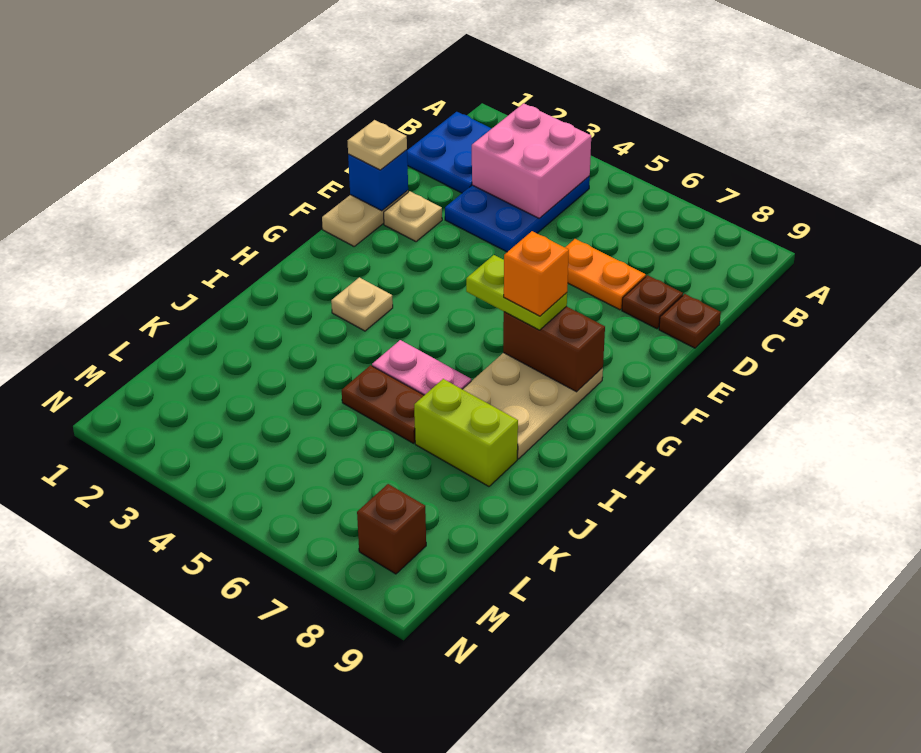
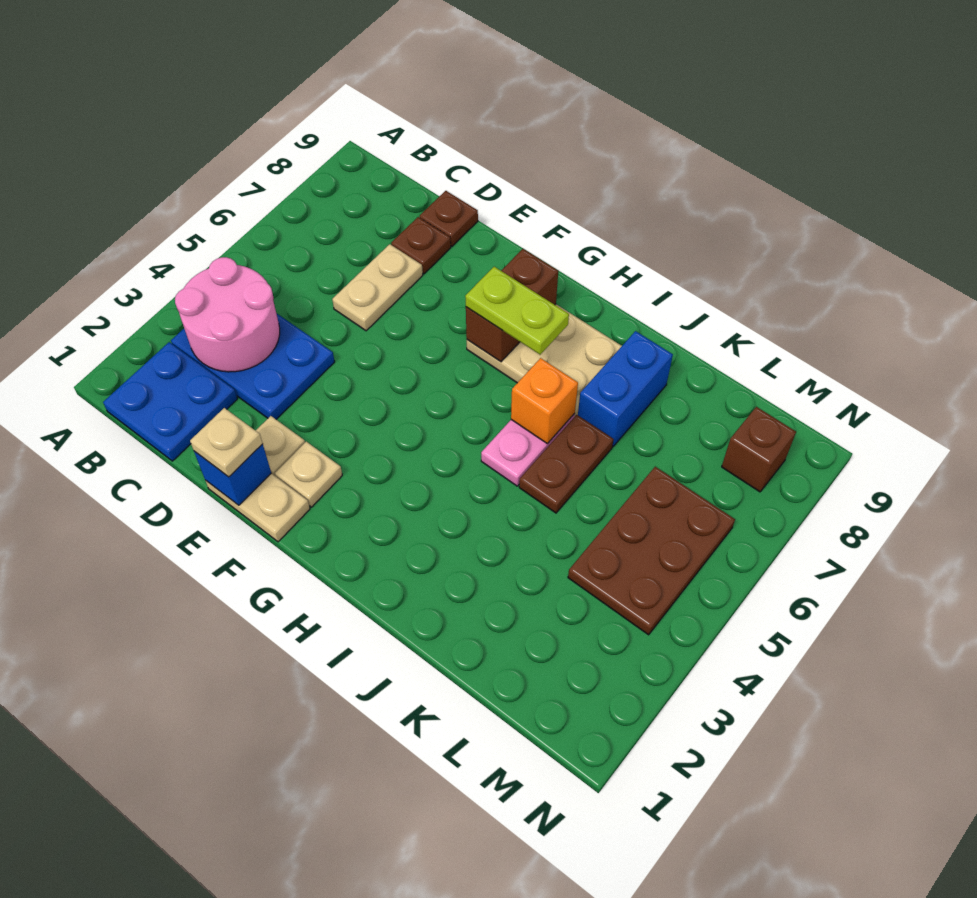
pink brick B3:C4 level 2 -> pink round brick B3:C4 level 2
orange plate D6:D7 level 1 -> tan plate D6:D7 level 1
lime plate G6:G7 level 3 -> lime plate G7:H7 level 3
orange brick G7 level 4 -> orange brick I6 level 2
tan plate H3 level 1 -> tan plate F2 level 1
lime brick J7:J8 level 1 -> blue brick J7:J8 level 1
none -> brown plate L4:M6 level 1

